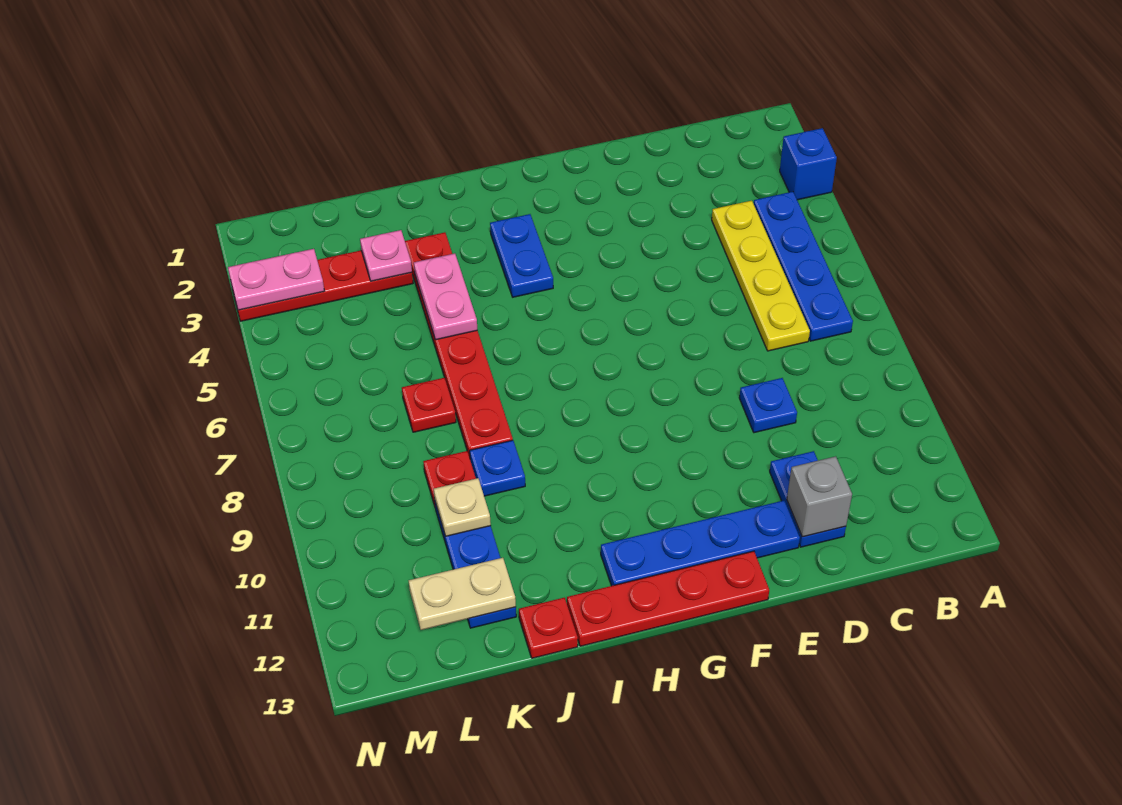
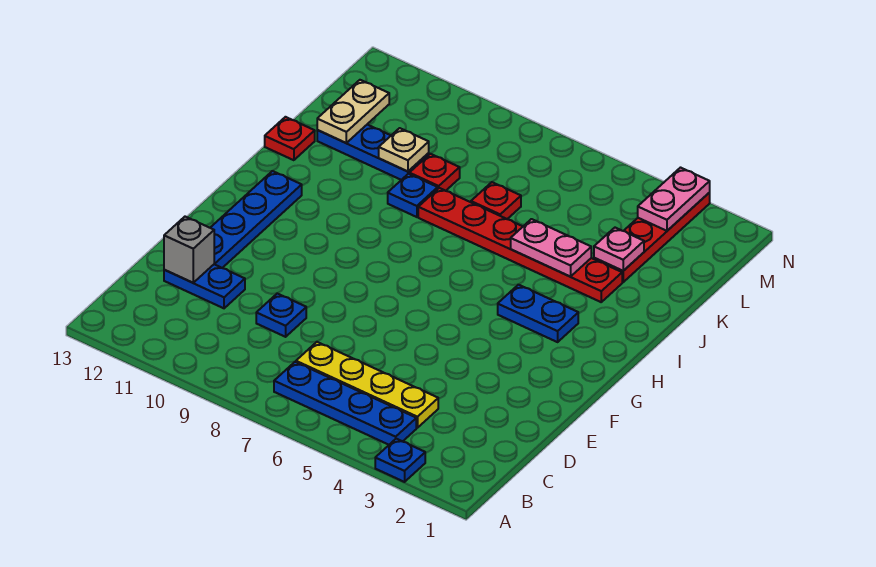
blue brick A3 level 1 -> blue plate A3 level 1
red plate F13:I13 level 1 -> none

